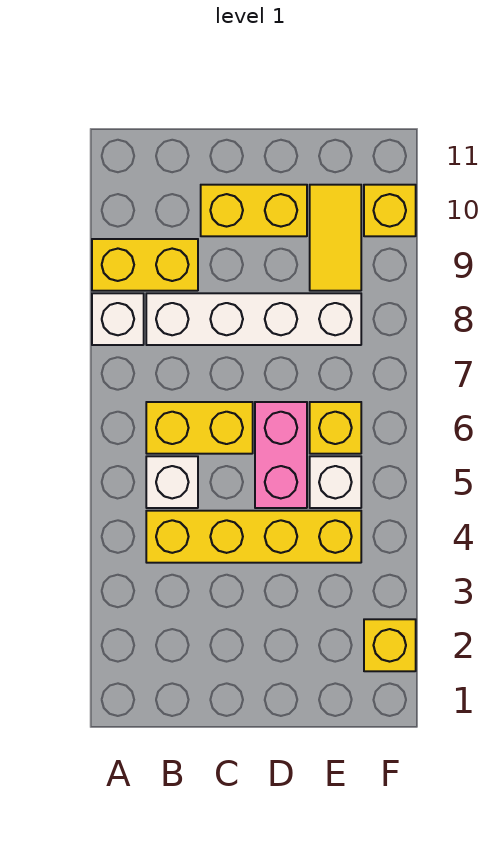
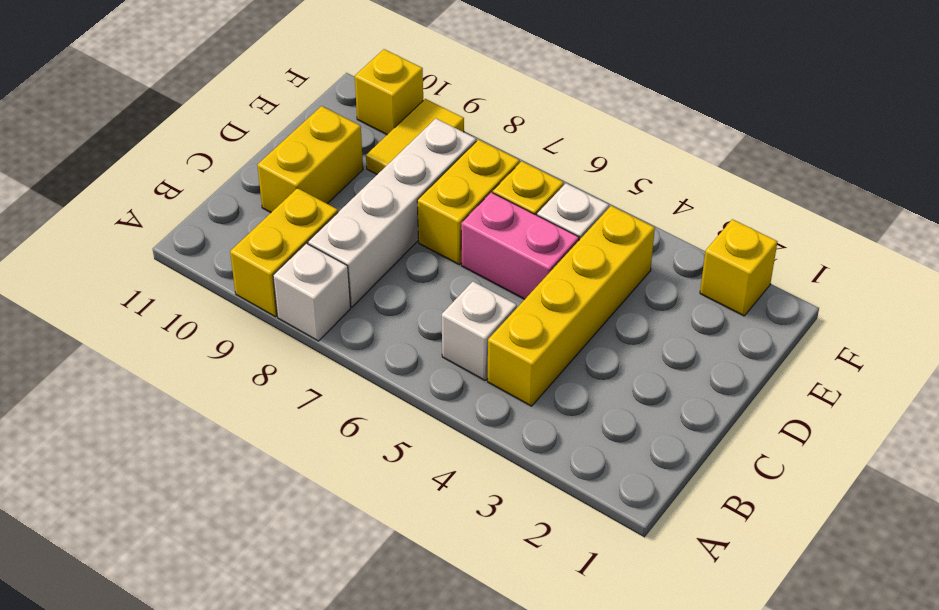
yellow brick B6:C6 level 1 -> yellow brick D7:E7 level 1
yellow tile E9:E10 level 1 -> yellow tile E9:F9 level 1

